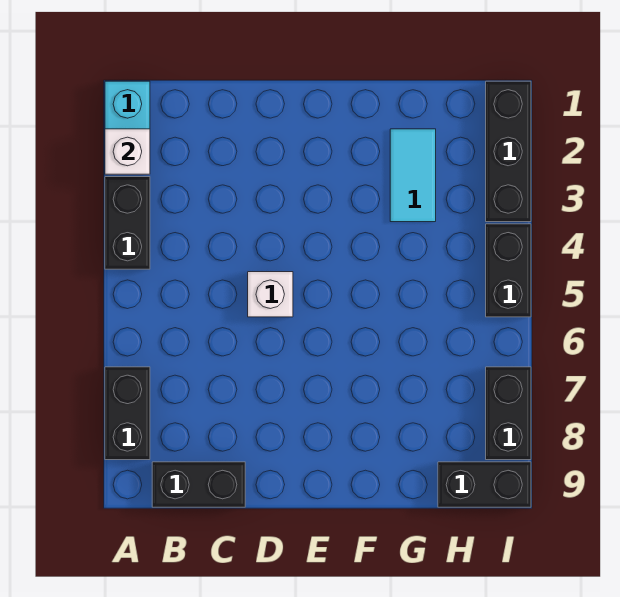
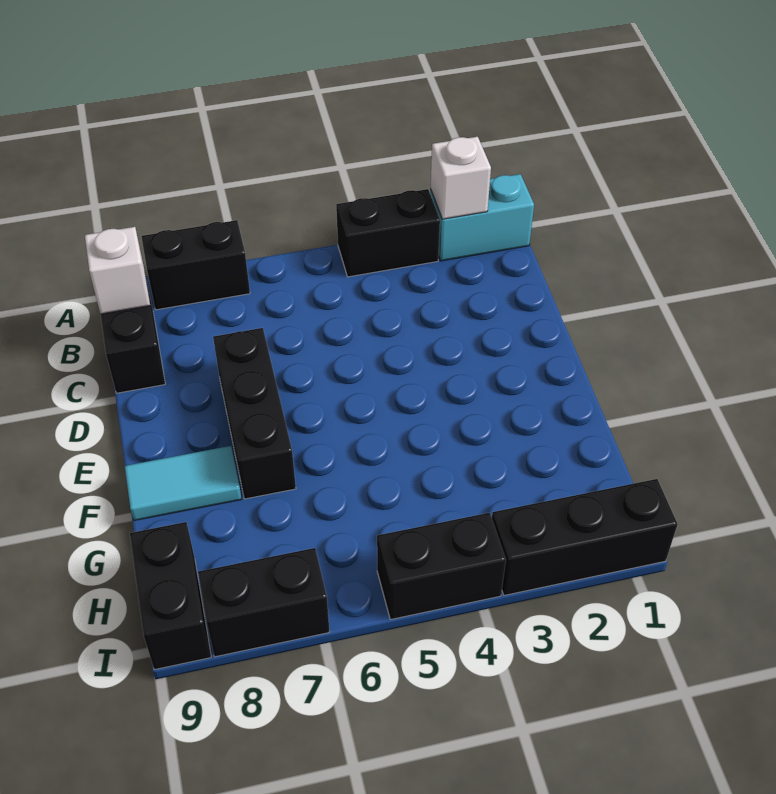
white brick D5 level 1 -> white brick B9 level 2
none -> black brick D7:F7 level 1
cyan tile G2:G3 level 1 -> cyan tile F8:F9 level 1

